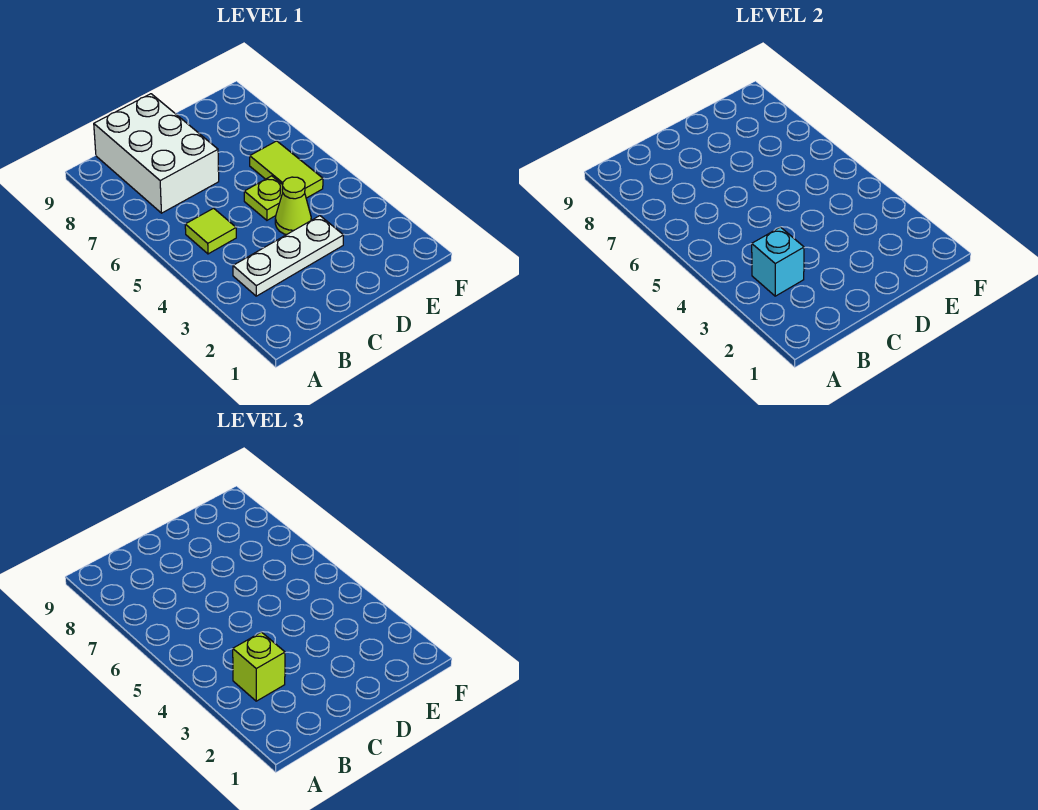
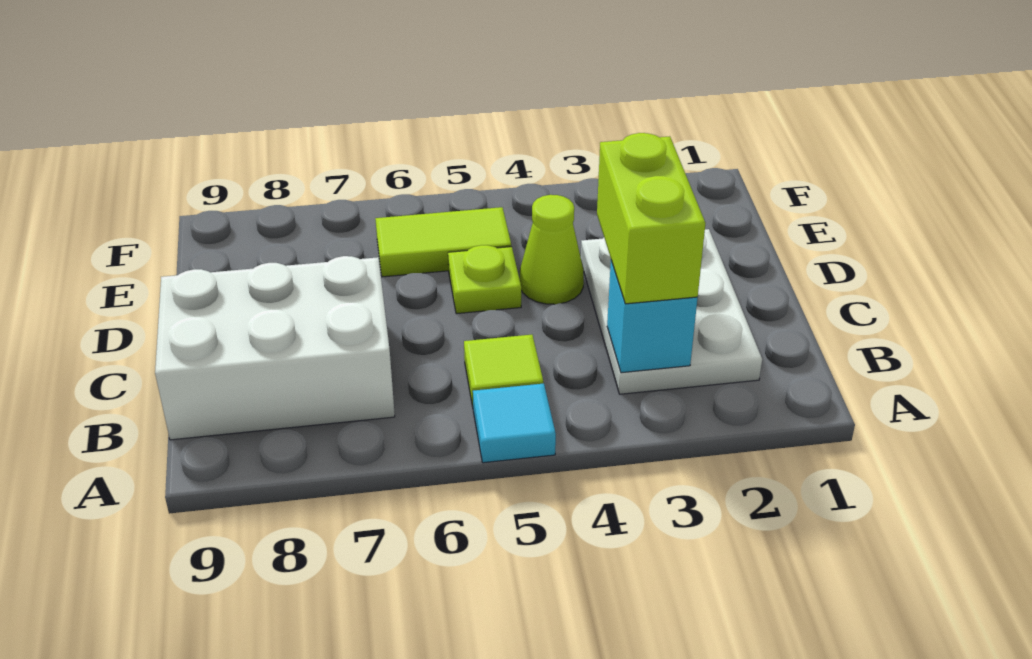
none -> cyan tile A5 level 1
white plate B3:D3 level 1 -> white plate B2:D3 level 1
lime brick B3 level 3 -> lime brick B3:C3 level 3

